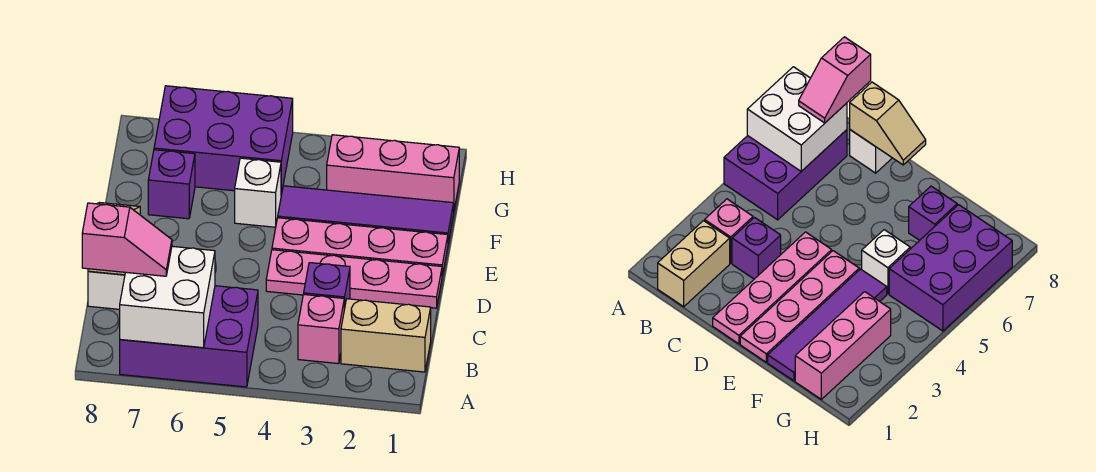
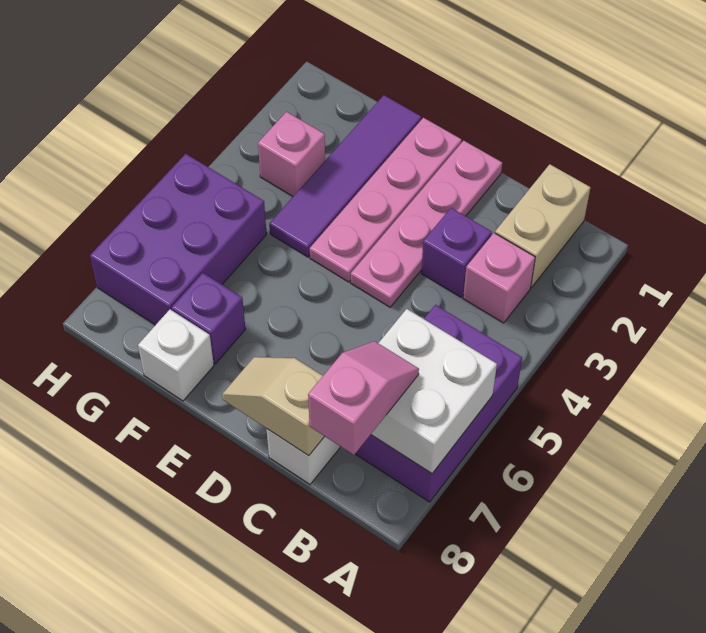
white brick F5 level 1 -> white brick F8 level 1
pink brick G1:G3 level 1 -> pink brick G3 level 1

